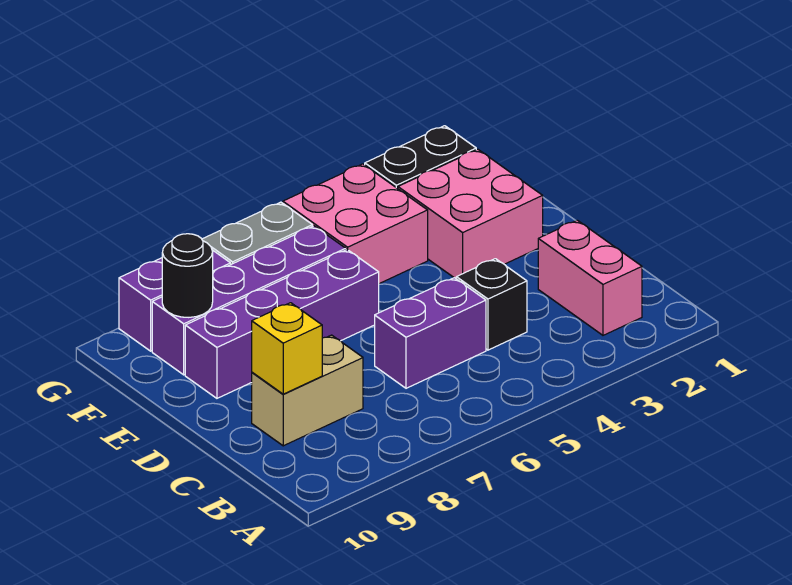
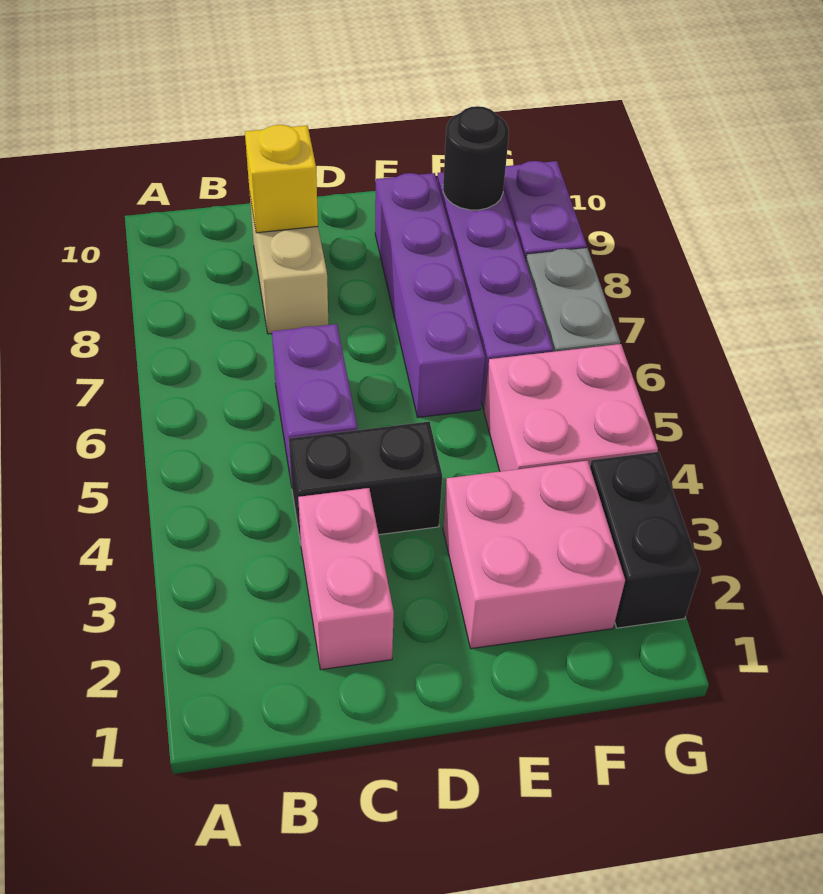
pink brick B2:C2 level 1 -> pink brick C2:C3 level 1
black brick C4 level 1 -> black brick C4:D4 level 1

